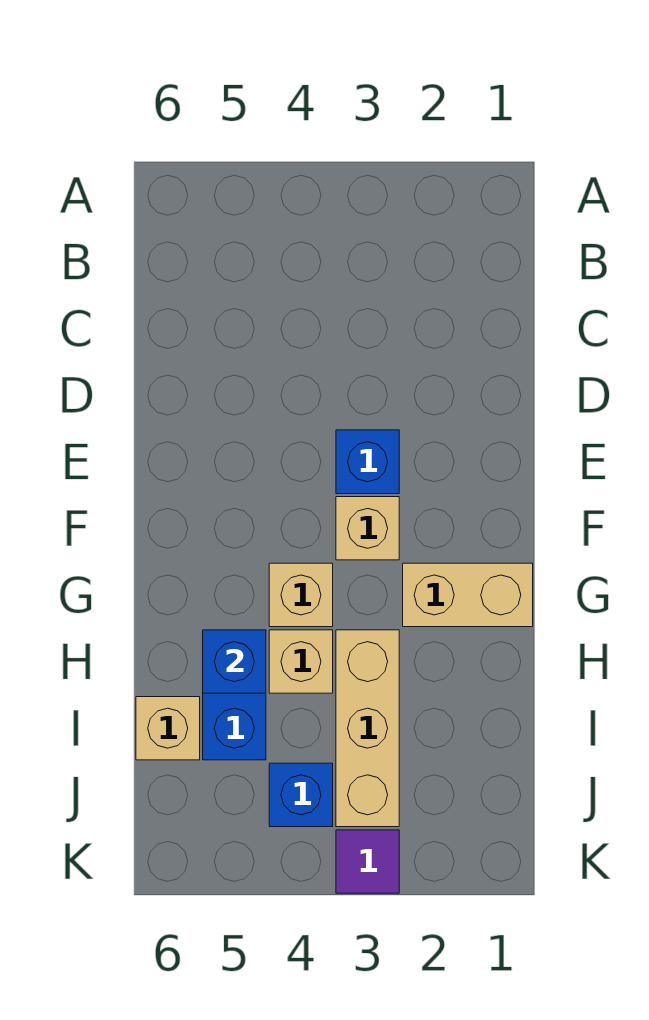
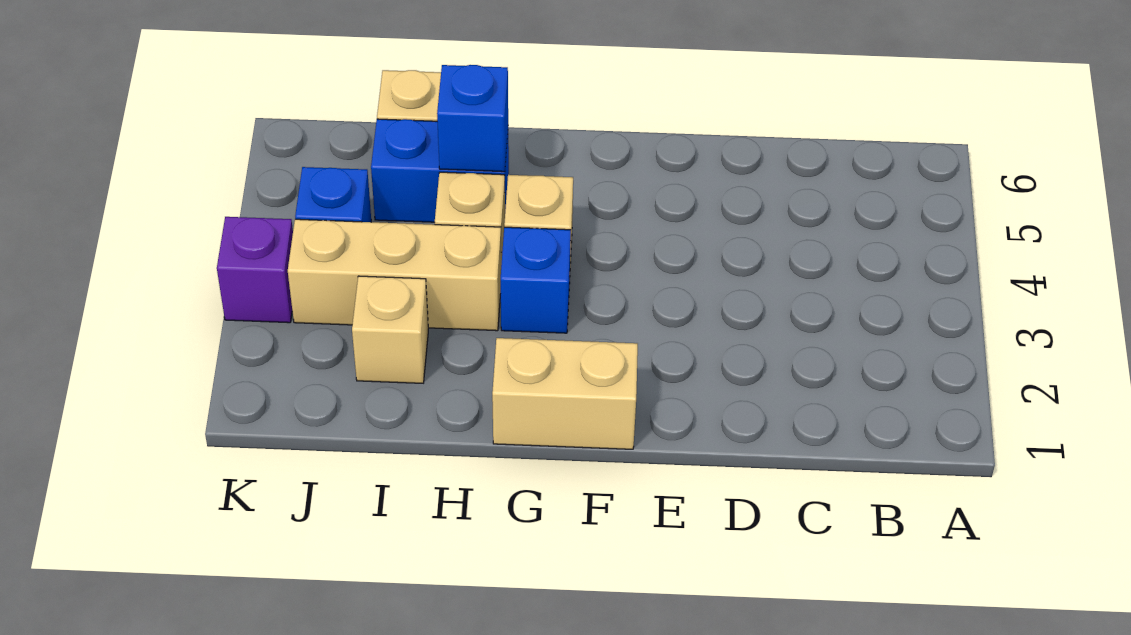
blue brick E3 level 1 -> blue brick G3 level 1
tan brick F3 level 1 -> tan brick I2 level 1
tan brick G1:G2 level 1 -> tan brick F1:G1 level 1
purple tile K3 level 1 -> purple brick K3 level 1

